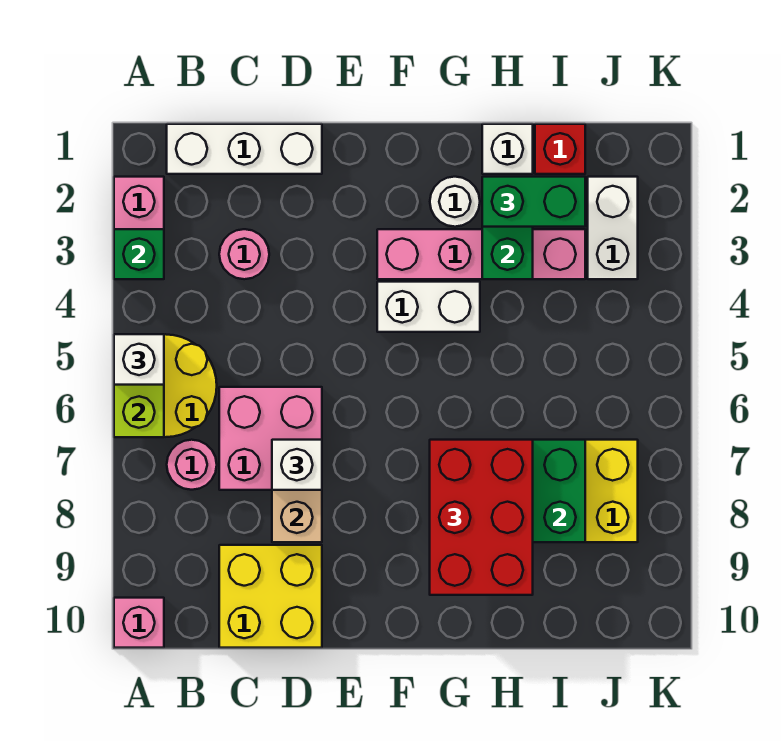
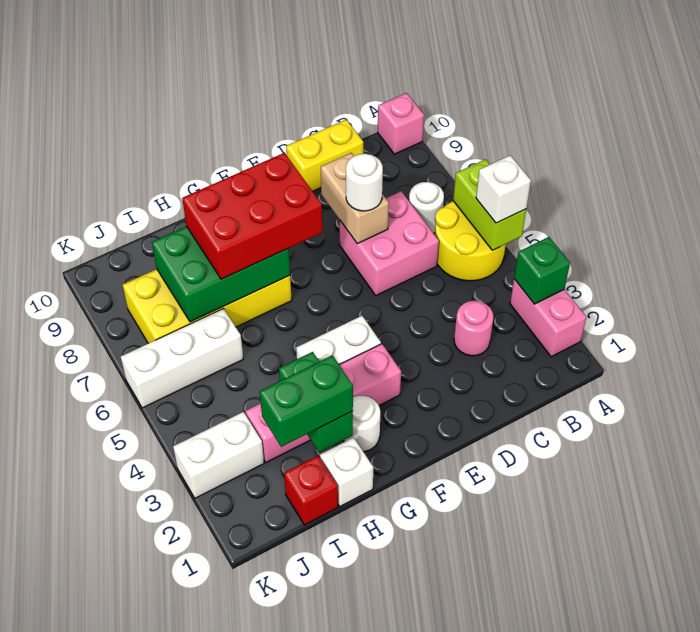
white brick B1:D1 level 1 -> white brick I6:K6 level 1
pink round brick B7 level 1 -> white round brick B7 level 1
yellow brick C9:D10 level 1 -> yellow brick C10:D10 level 1
white brick D7 level 3 -> white round brick D7 level 3
red brick G7:H9 level 3 -> red brick F7:H8 level 3
white brick J2:J3 level 1 -> white brick J3:K3 level 1

